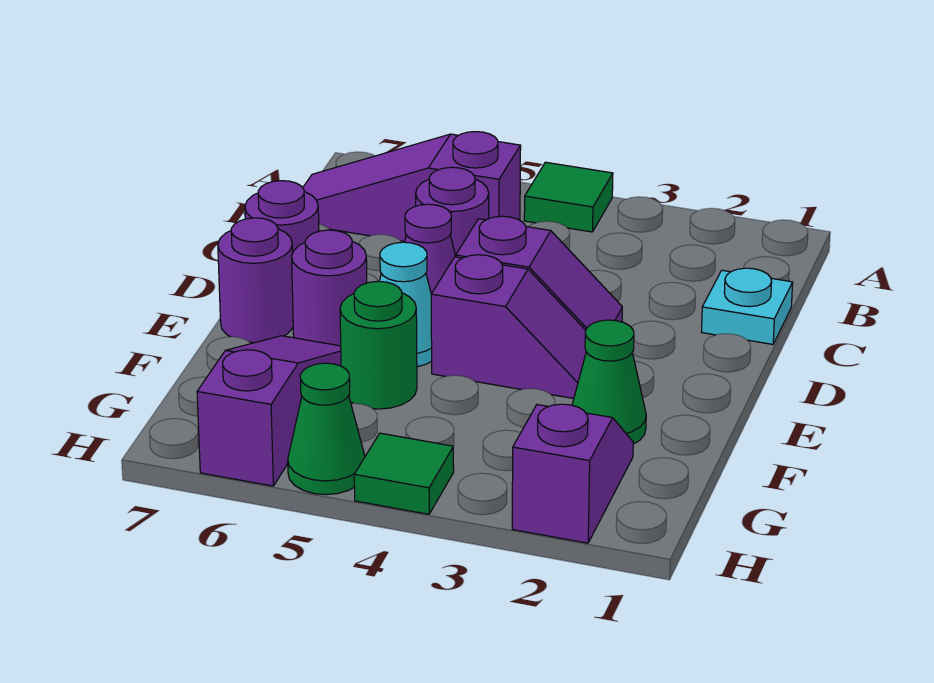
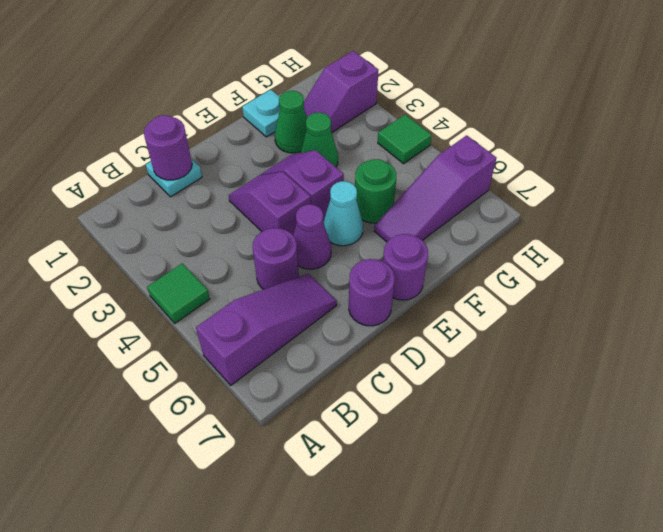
purple slope B5:B7 level 1 top 5 -> purple slope A6:C6 level 1 top A
purple round brick E6 level 1 -> purple round brick C1 level 2
none -> cyan plate F1 level 1
green cone H5 level 1 -> green cone F3 level 1

